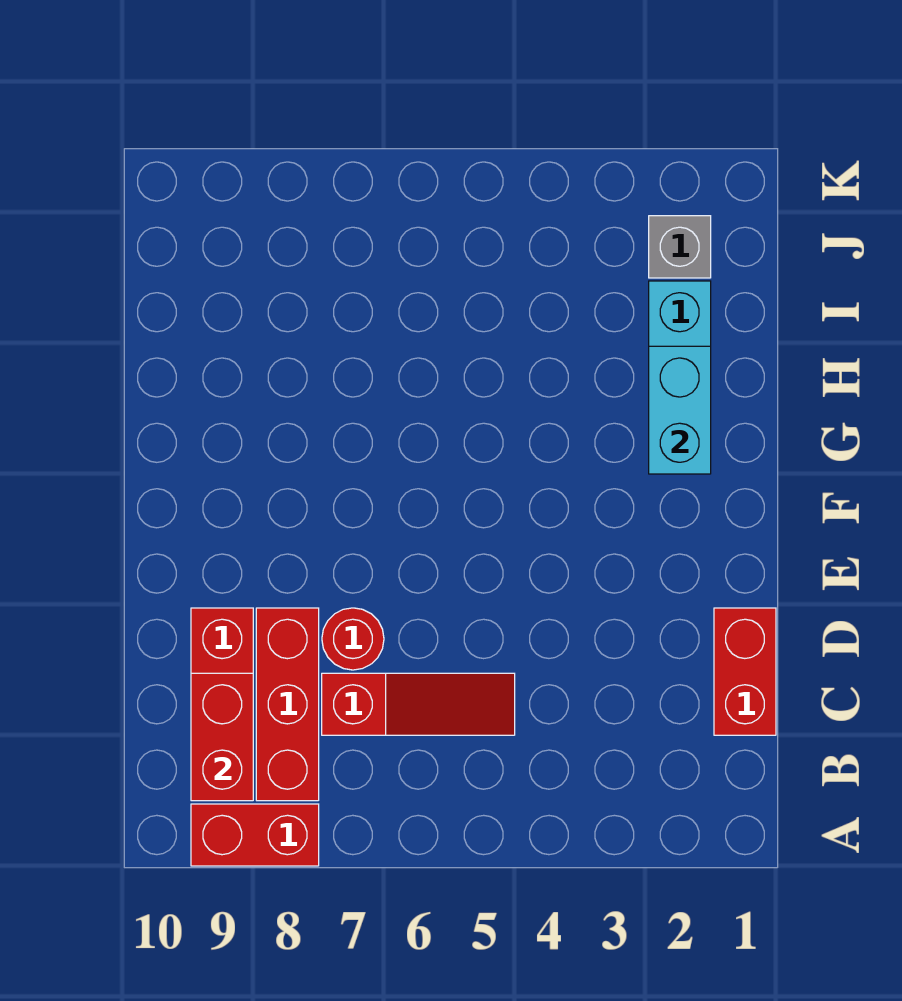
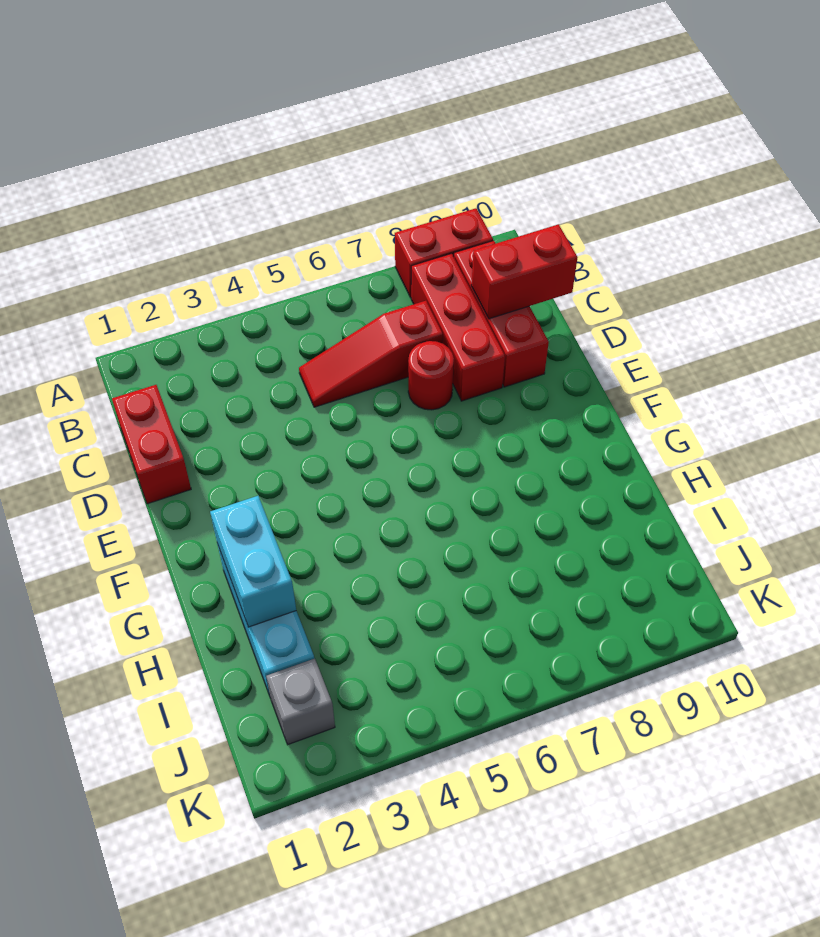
red brick B9:C9 level 2 -> red brick C9:C10 level 2

